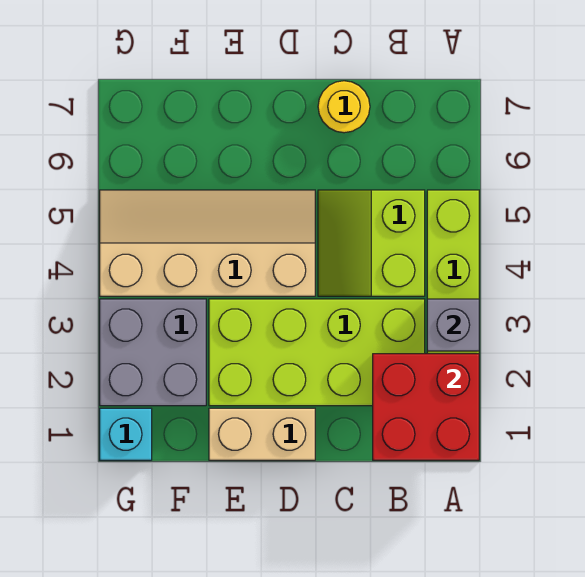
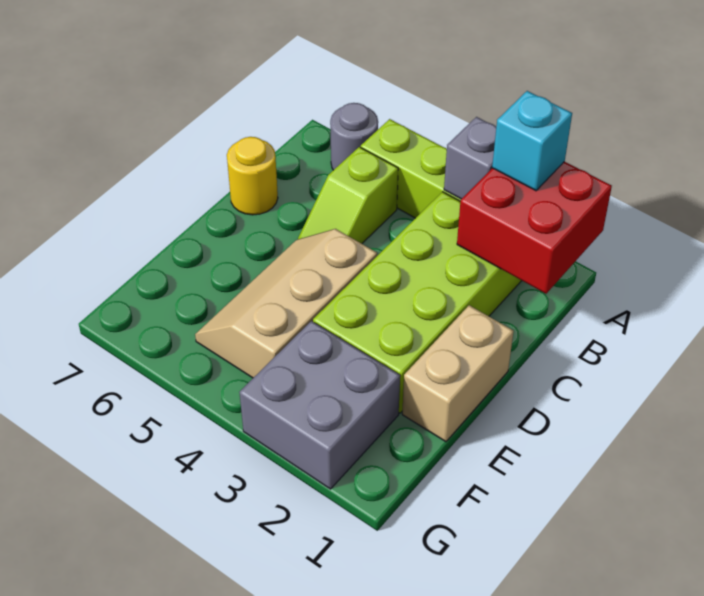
none -> grey round brick A6 level 1
lime slope B4:C5 level 1 top B -> lime slope B5:C5 level 1 top B
tan slope D4:G5 level 1 top 4 -> tan slope D4:F5 level 1 top 4
cyan brick G1 level 1 -> cyan brick A2 level 3

